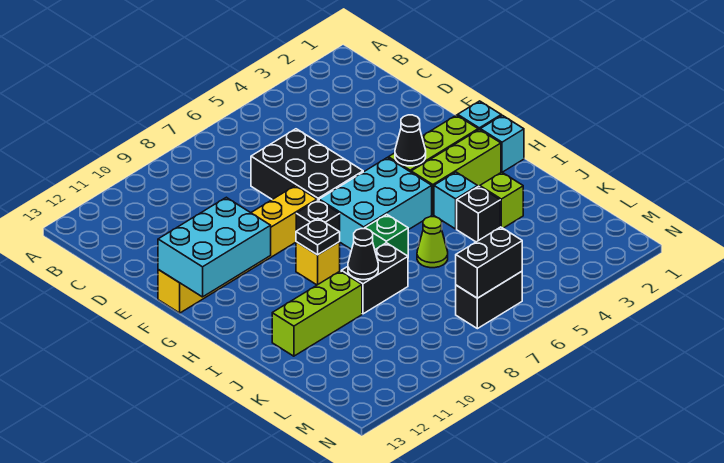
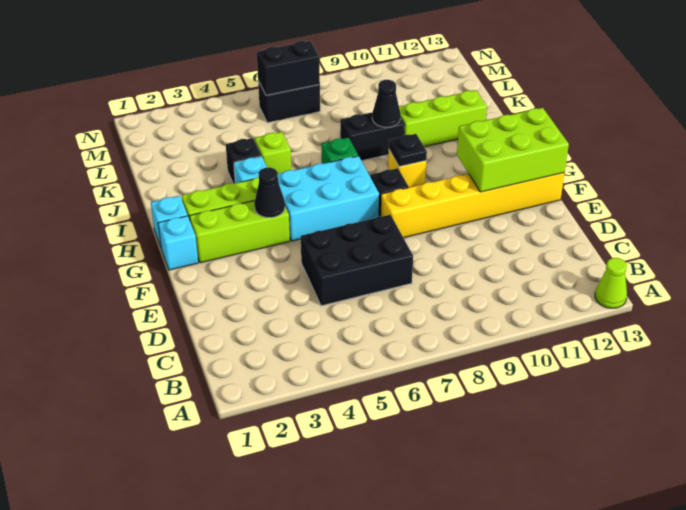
black brick D6:F7 level 1 -> black brick D5:E7 level 1
cyan brick F11:G13 level 2 -> lime brick F11:G13 level 2
lime brick J3 level 1 -> lime brick J5 level 1
lime cone J6 level 1 -> lime cone A13 level 1

